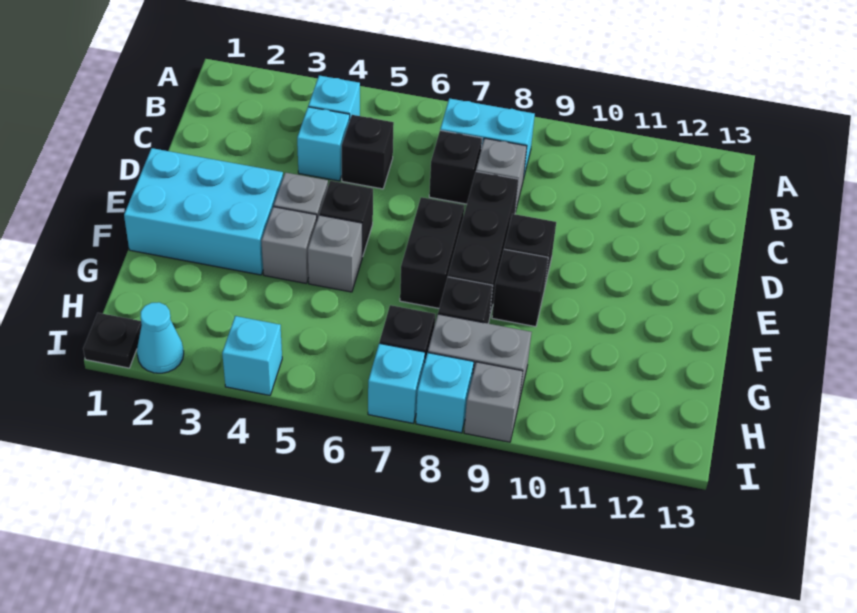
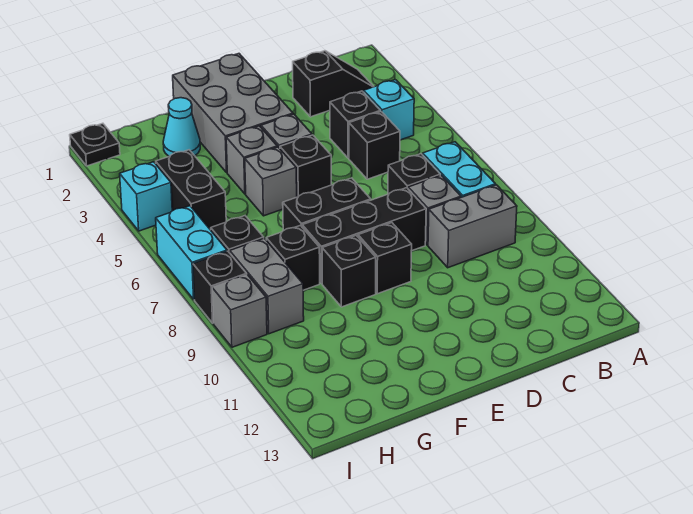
none -> black slope B2:C2 level 1 top C
none -> grey brick B9:C9 level 1
cyan brick C4 level 1 -> black brick C4 level 1
cyan brick E1:F3 level 1 -> grey brick E1:F3 level 1
none -> black brick H4:H5 level 1
cyan cone I2 level 1 -> cyan cone G2 level 1
cyan brick I7 level 1 -> cyan brick I6:I7 level 1
cyan brick I8 level 1 -> black brick I8 level 1

